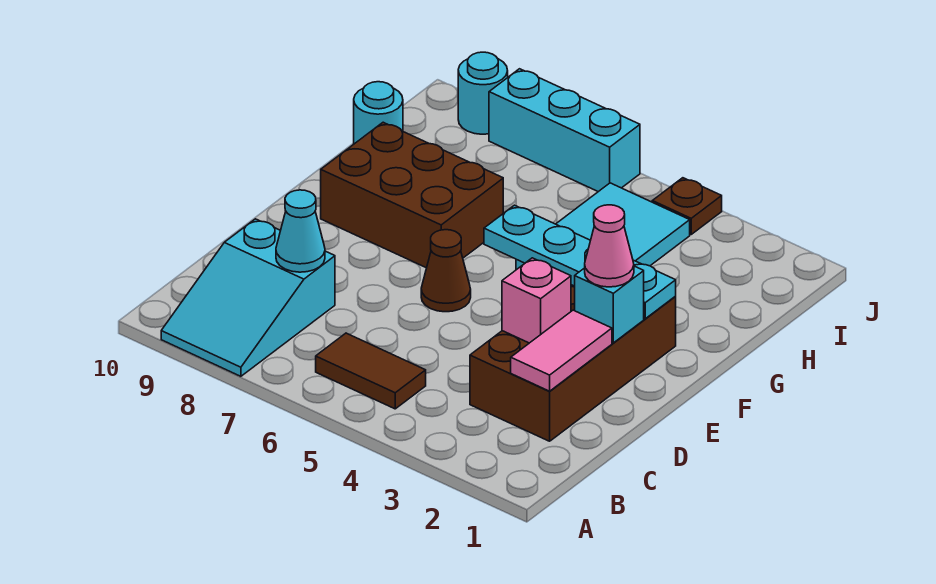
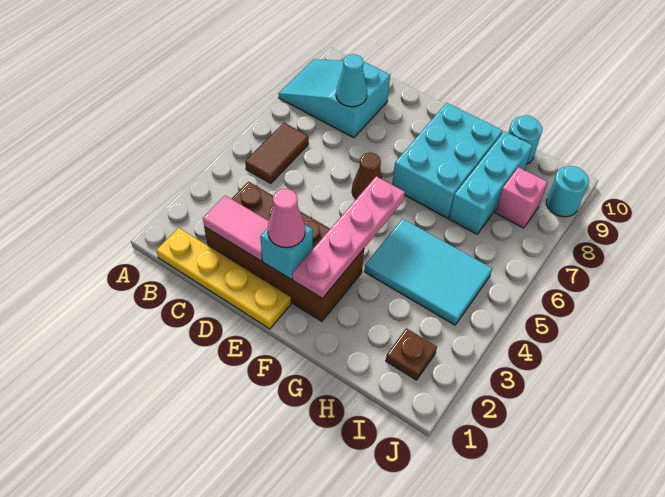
none -> yellow plate B1:E1 level 1
pink brick D3 level 2 -> pink brick I8 level 1
cyan plate F2:F5 level 2 -> pink plate F2:F5 level 2
brown brick F7:G9 level 1 -> cyan brick F7:G9 level 1
brown plate J4 level 1 -> brown plate I2 level 1
cyan brick J6:J8 level 1 -> cyan brick H7:H9 level 1

